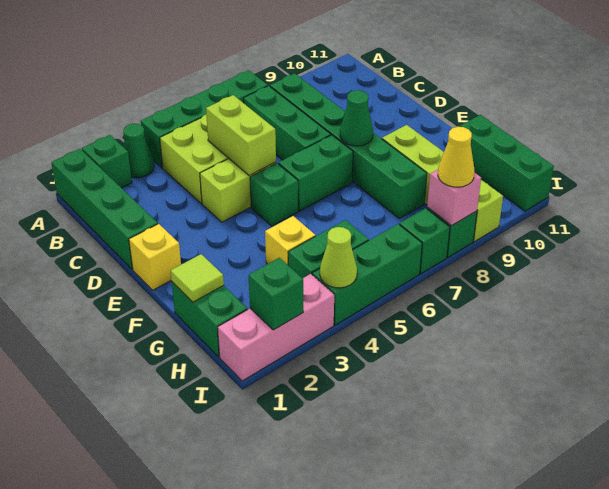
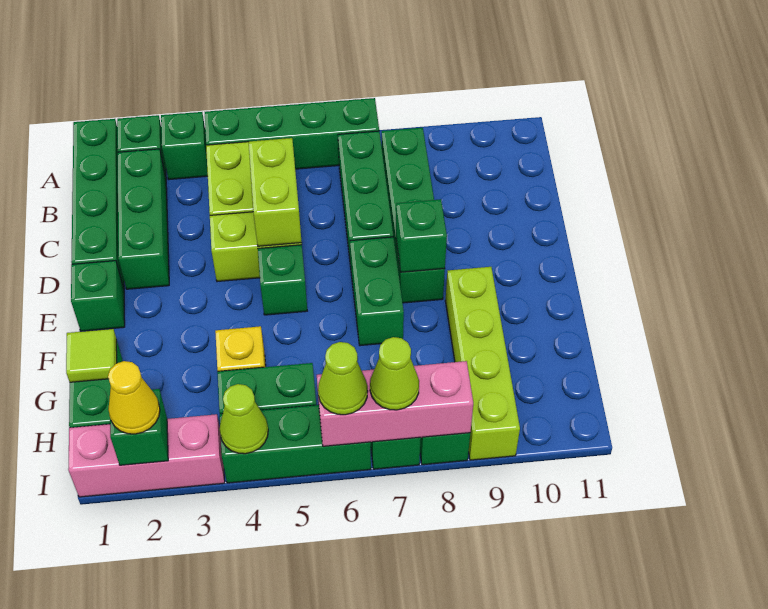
green cone A3 level 1 -> green brick A3 level 1
green brick B8:G8 level 1 -> green brick B8:E8 level 1
yellow brick E1 level 1 -> green brick E1 level 1
green brick E6:E7 level 1 -> green brick E7:F7 level 1
green cone E8 level 2 -> green brick E8 level 2
green brick G11:I11 level 1 -> green brick B2:D2 level 1
none -> lime cone I6 level 3
none -> lime cone I7 level 3
pink brick I8 level 2 -> pink brick I6:I8 level 2
yellow cone I8 level 3 -> yellow cone I2 level 3

